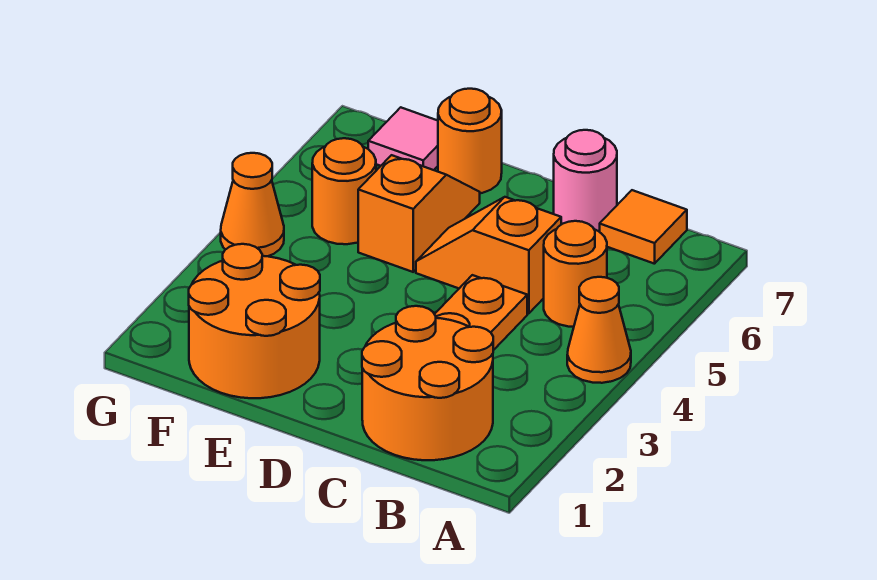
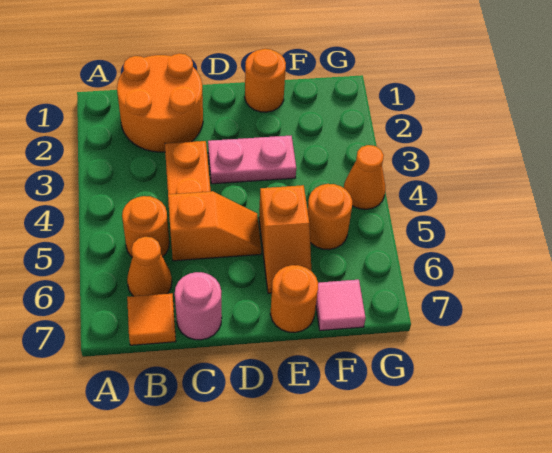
orange cone A4 level 1 -> orange cone B6 level 1
none -> pink plate D3:E3 level 1
orange round brick E1:F2 level 1 -> orange round brick E1 level 1

